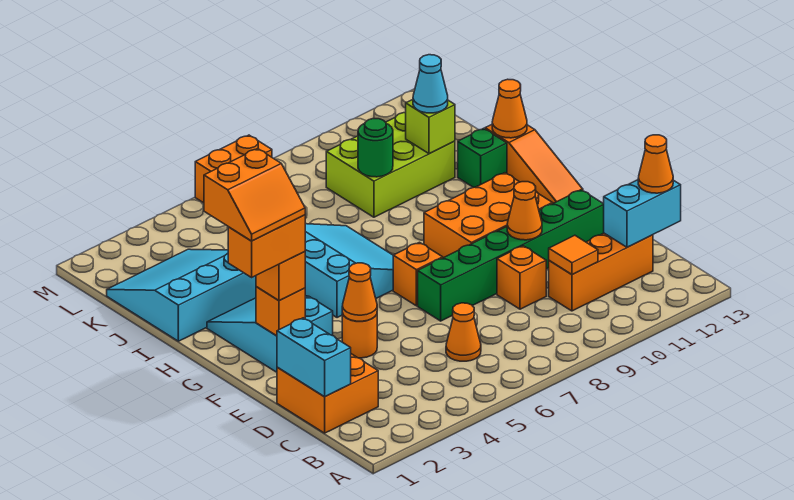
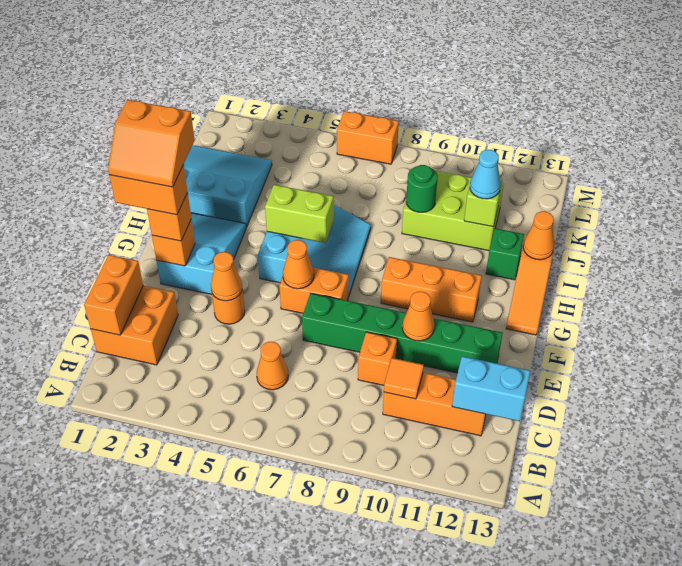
cyan brick C1:D1 level 2 -> orange brick C1:D1 level 2
orange cone C13 level 3 -> orange cone F6 level 2
orange brick F7 level 1 -> orange brick F6:F7 level 1
orange brick F9:G11 level 1 -> orange brick G9:G11 level 1
none -> lime brick H5:H6 level 2

